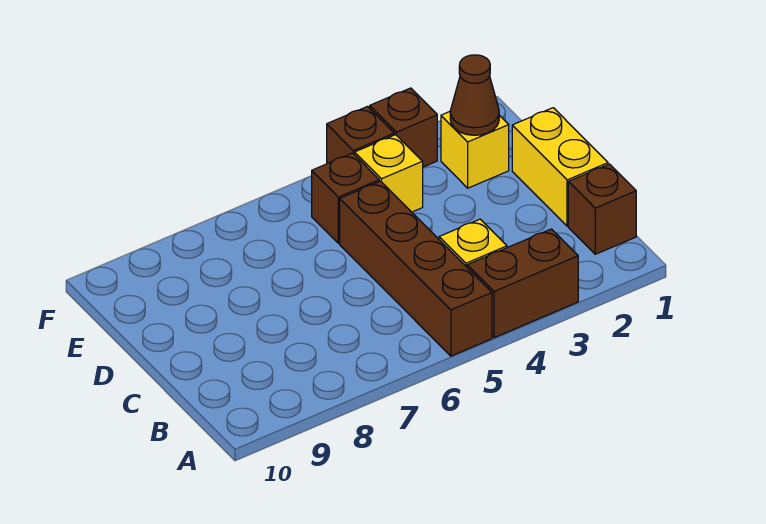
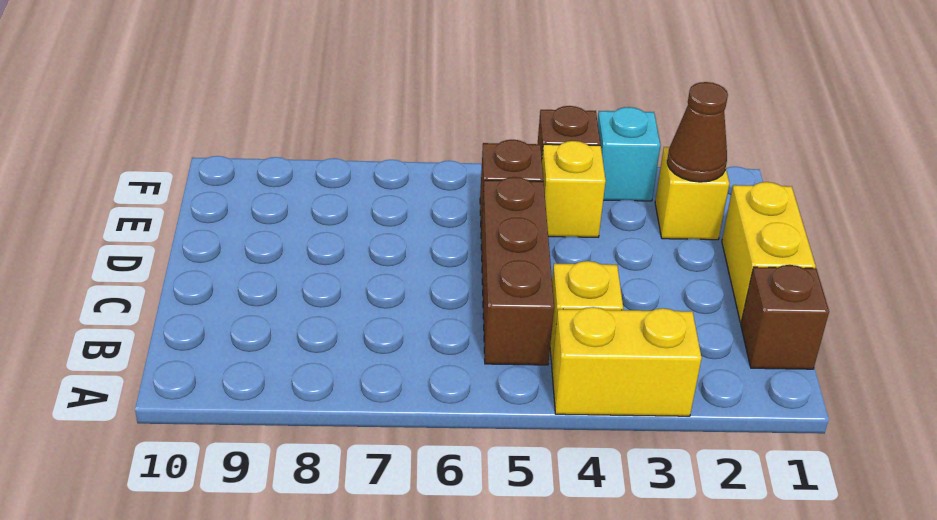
brown brick A3:A4 level 1 -> yellow brick A3:A4 level 1
brown brick A5:D5 level 1 -> brown brick B5:D5 level 1
brown brick F3 level 1 -> cyan brick F3 level 1

